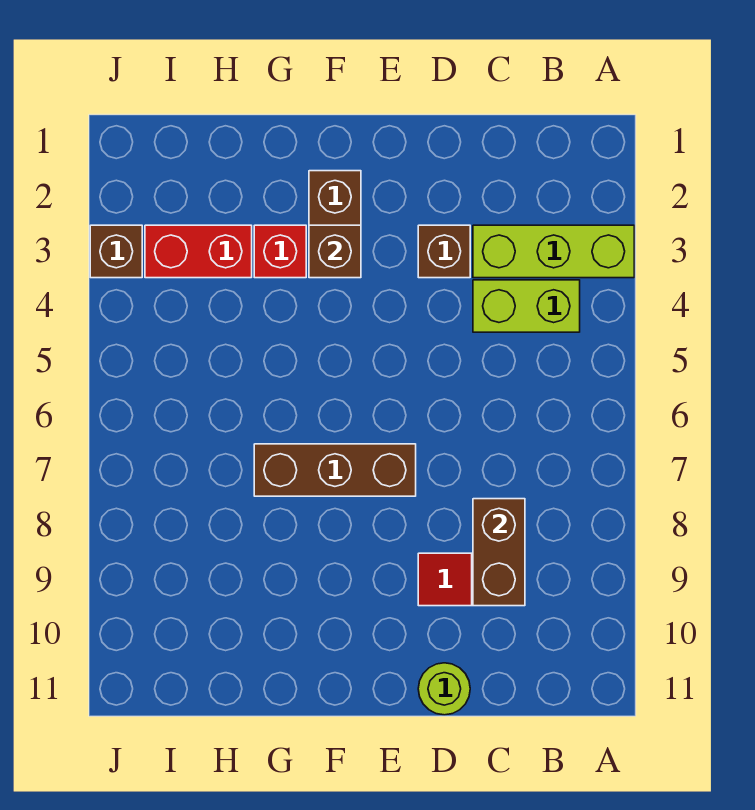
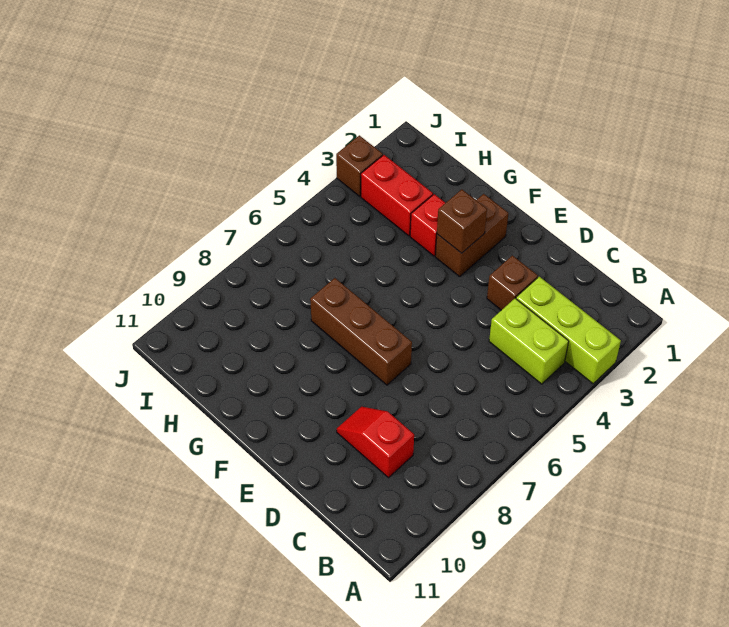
brown brick C8:C9 level 2 -> none
lime round brick D11 level 1 -> none

